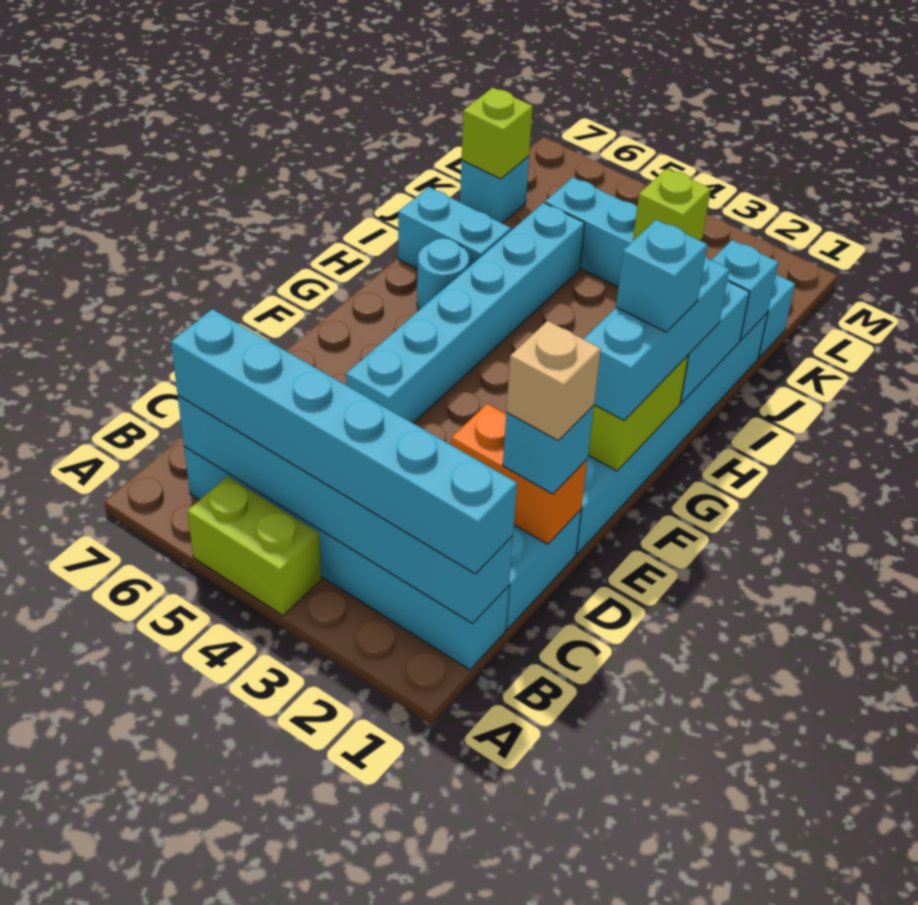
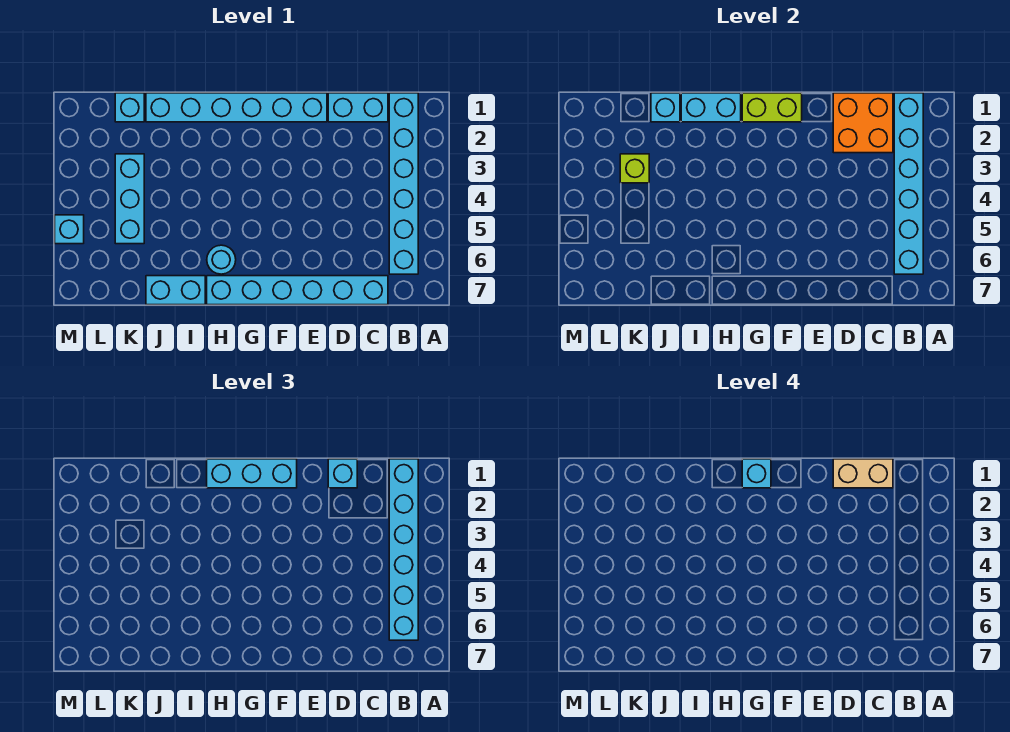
lime brick A4:A5 level 1 -> none
orange brick D1:D2 level 2 -> orange brick C1:D2 level 2
tan brick D1 level 4 -> tan brick C1:D1 level 4
cyan brick E5:J5 level 1 -> cyan brick C7:H7 level 1
cyan brick I6:I7 level 1 -> cyan brick I7:J7 level 1
cyan brick K7 level 1 -> cyan brick M5 level 1
lime brick K7 level 2 -> none

